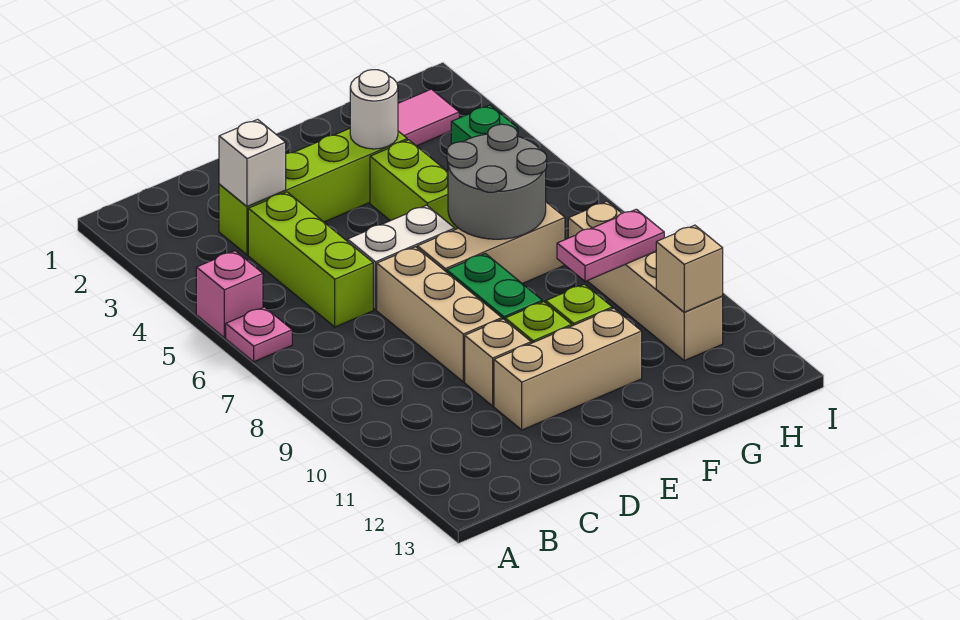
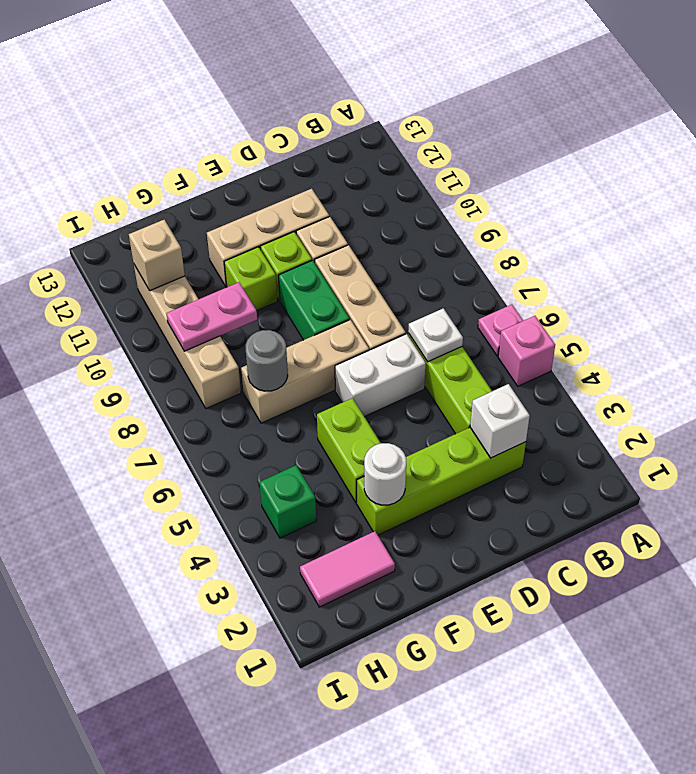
none -> white plate C6 level 2
grey round brick F6:G7 level 2 -> grey round brick G7 level 2

